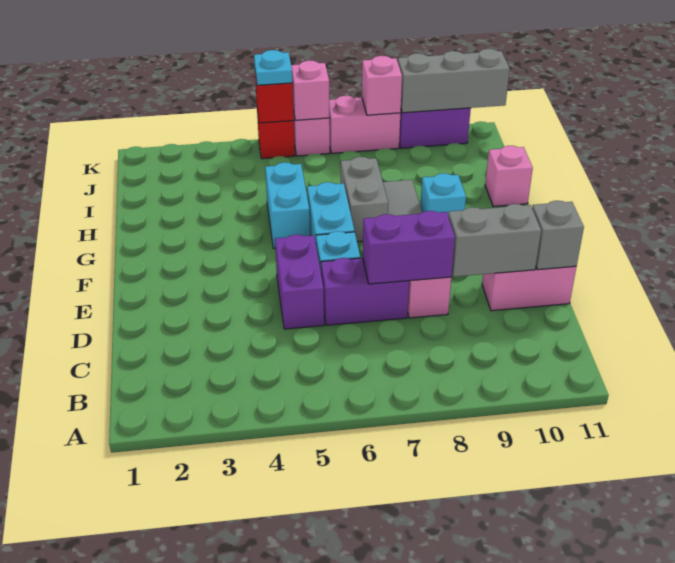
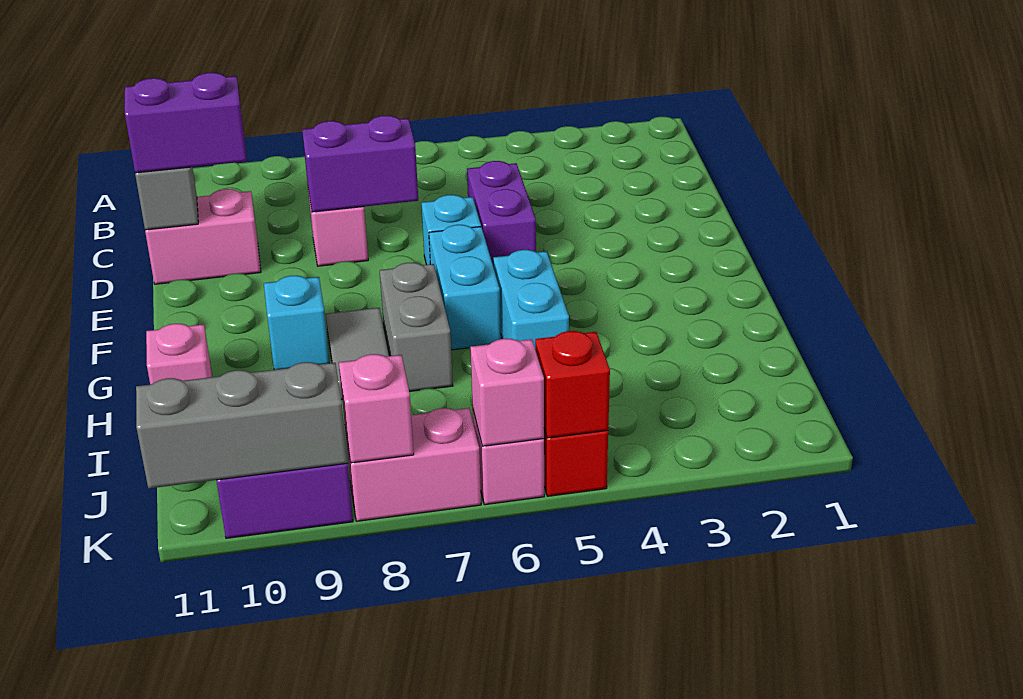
purple brick D6:D7 level 1 -> purple brick D10:D11 level 3
grey brick D9:D10 level 2 -> none
cyan plate K5 level 3 -> none

